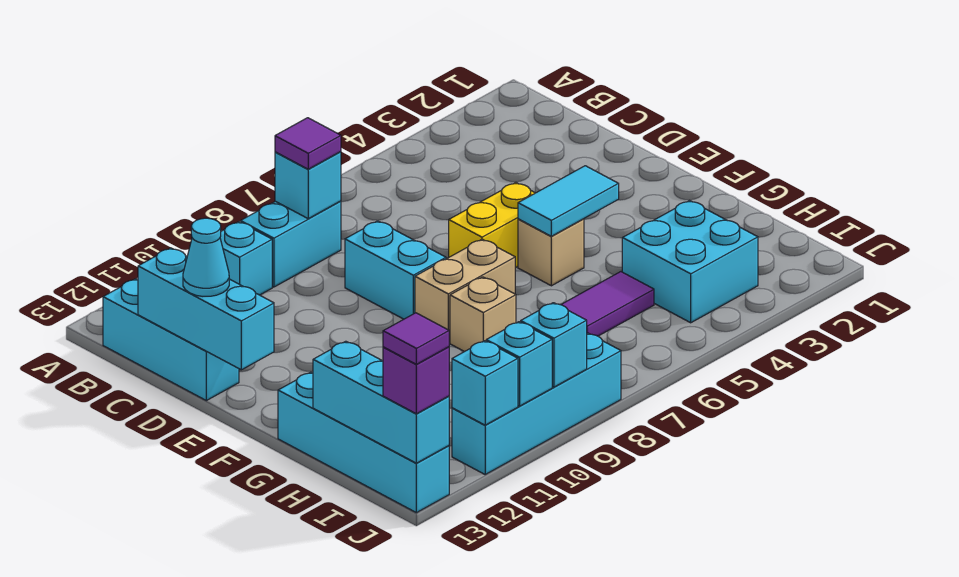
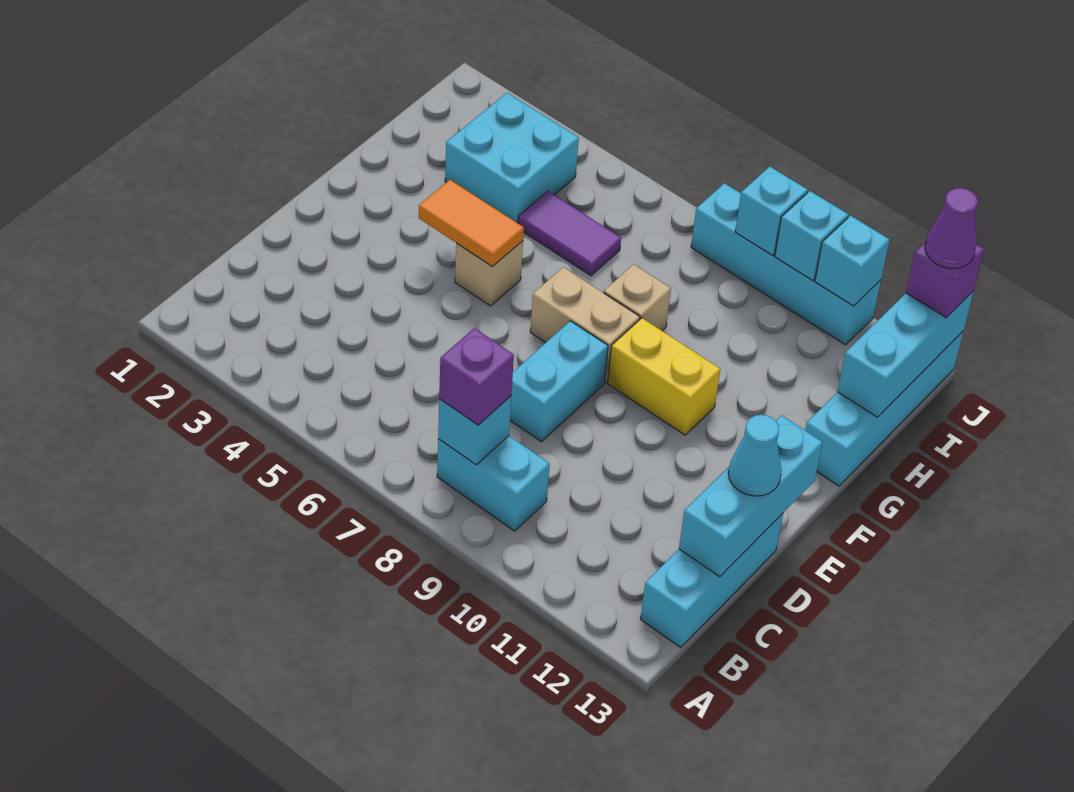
purple tile B8 level 3 -> purple brick B8 level 3
cyan brick B10 level 1 -> none
yellow brick E5:E6 level 1 -> yellow brick F9:F10 level 1
cyan tile F4:F5 level 2 -> orange tile F4:F5 level 2
purple tile J13 level 4 -> purple cone J13 level 4

